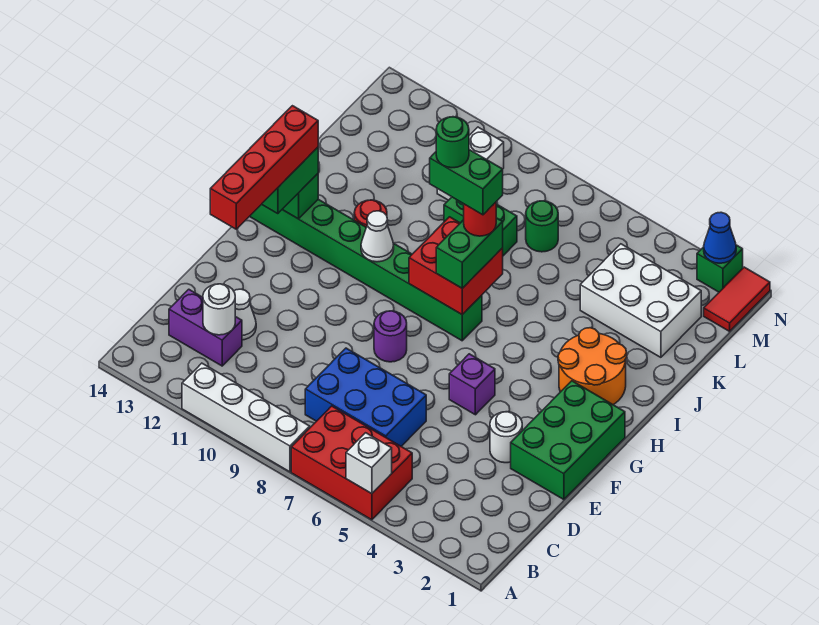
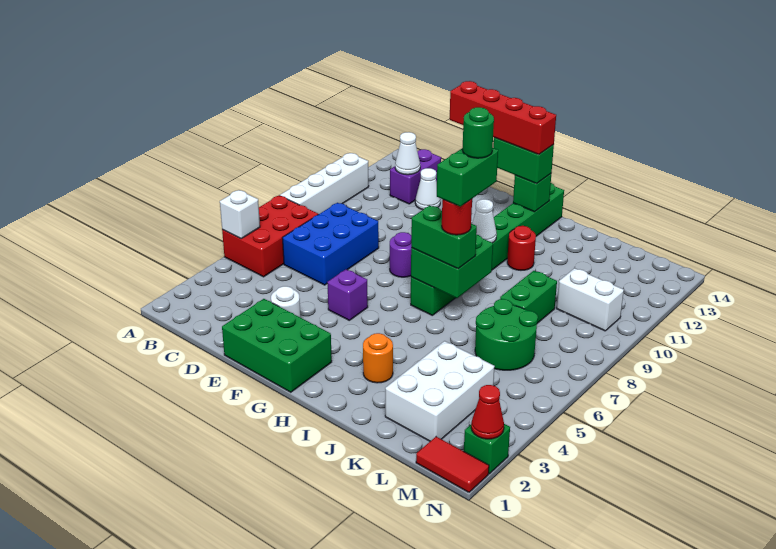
white round brick C12 level 2 -> white cone C12 level 2
orange round brick H2:I3 level 1 -> orange round brick I3 level 1
red brick H7:I8 level 2 -> green brick H7:I8 level 2
green round brick L7 level 1 -> green round brick K6:L7 level 1
blue cone N2 level 2 -> red cone N2 level 2

